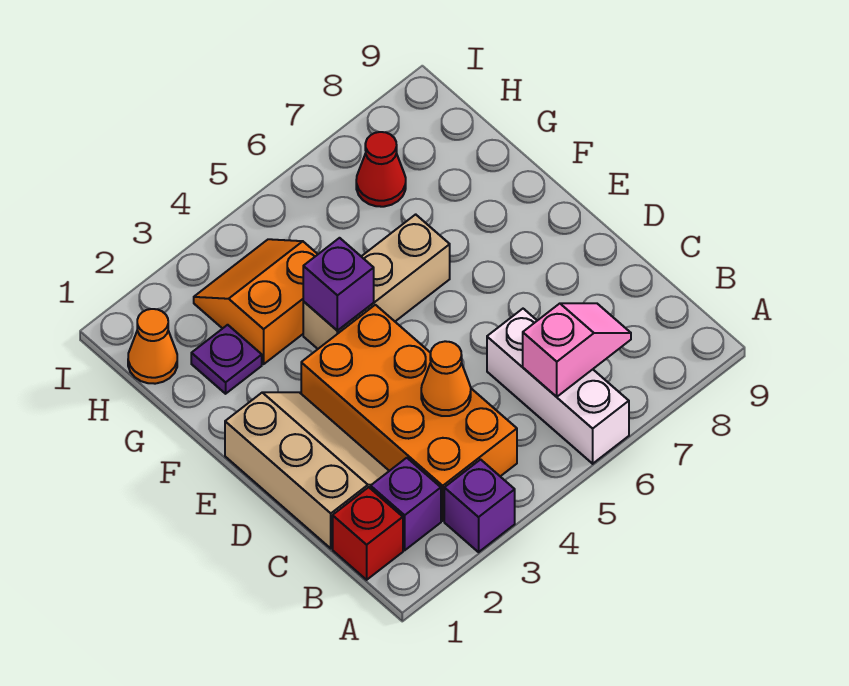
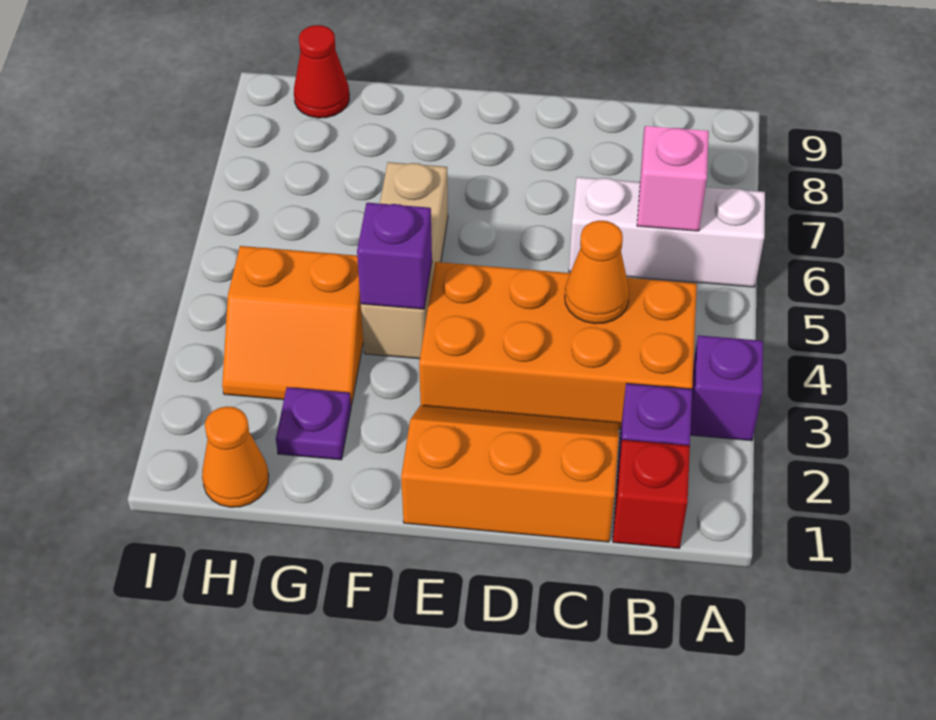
tan slope C1:E2 level 1 top 1 -> orange slope C1:E2 level 1 top 1
orange slope G3:H4 level 1 top G -> orange slope G3:H4 level 1 top 4
red cone H7 level 1 -> red cone H9 level 1

